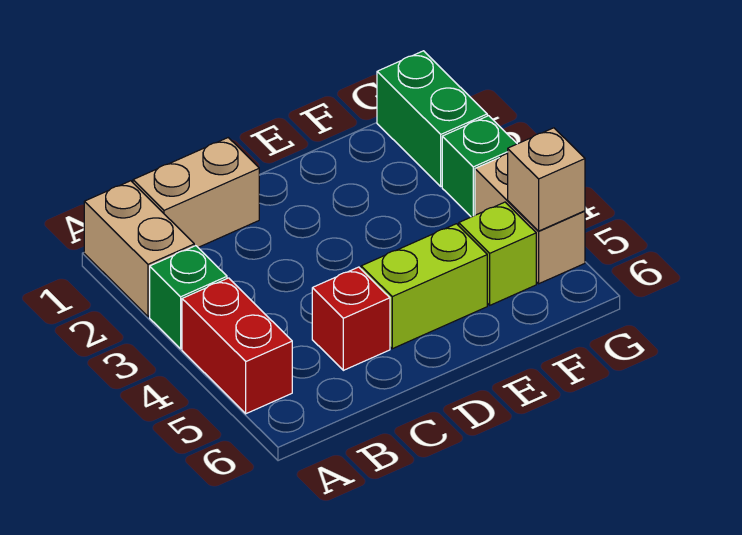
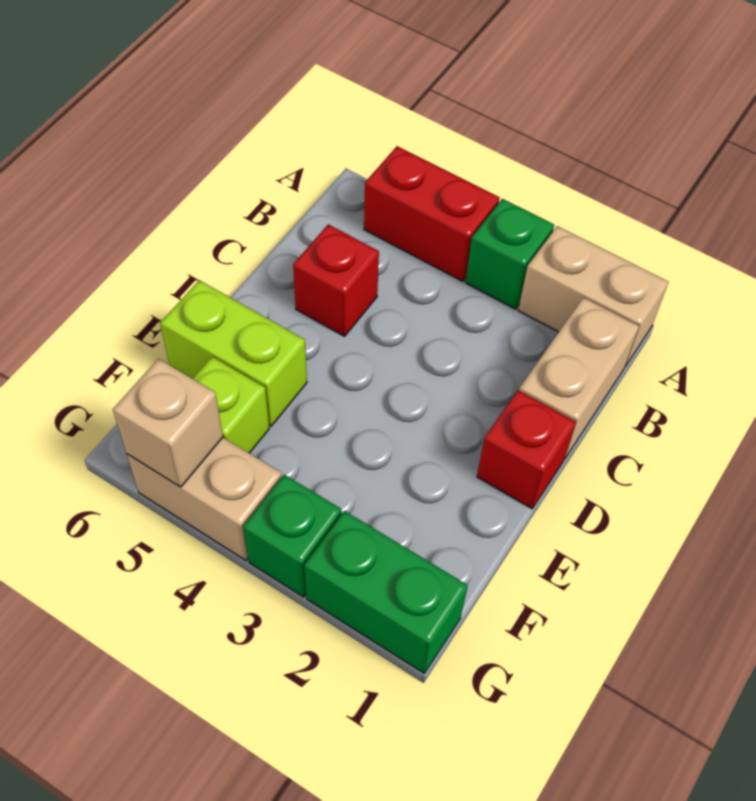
none -> red brick D1 level 1
lime brick D5:E5 level 1 -> lime brick E5:E6 level 1

